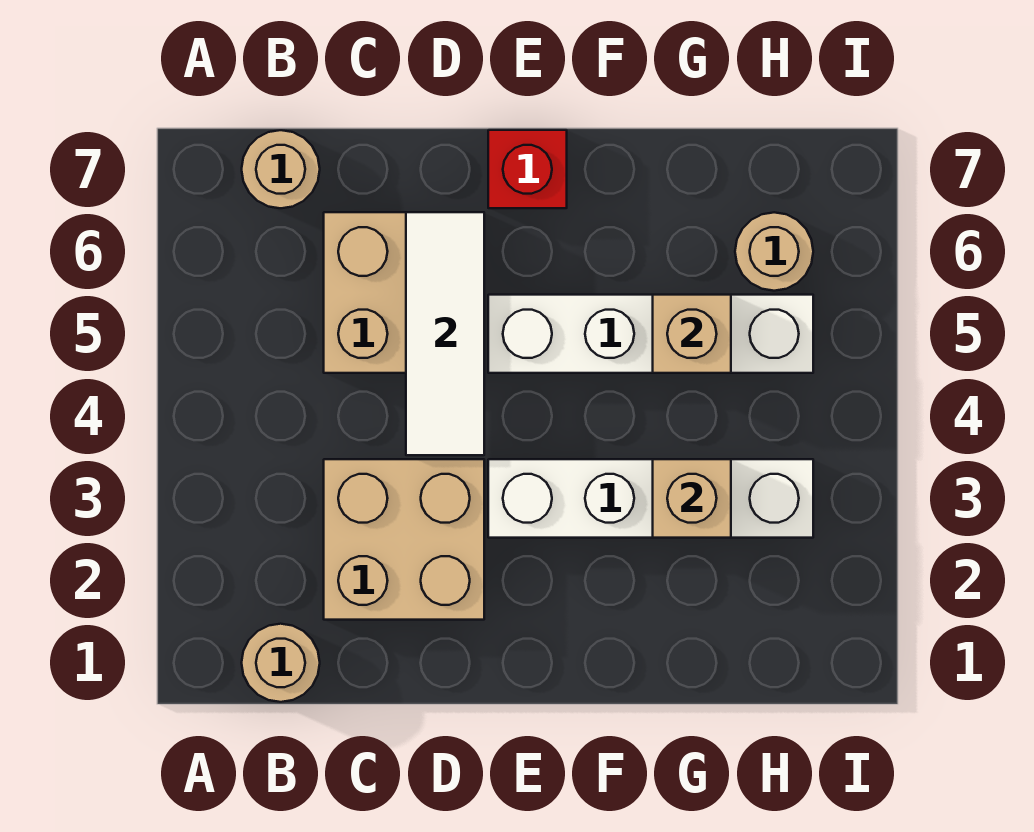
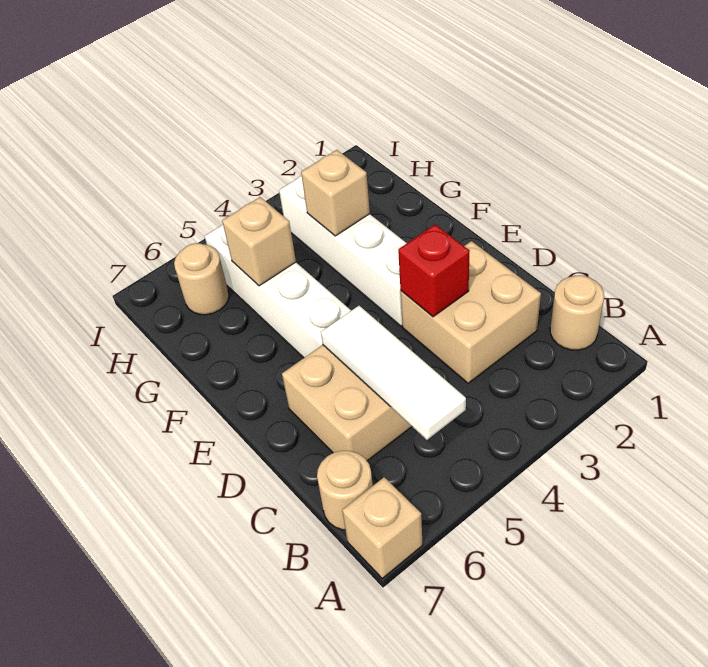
none -> tan brick A7 level 1
white tile D4:D6 level 2 -> white tile B5:D5 level 2
red brick E7 level 1 -> red brick D3 level 2

